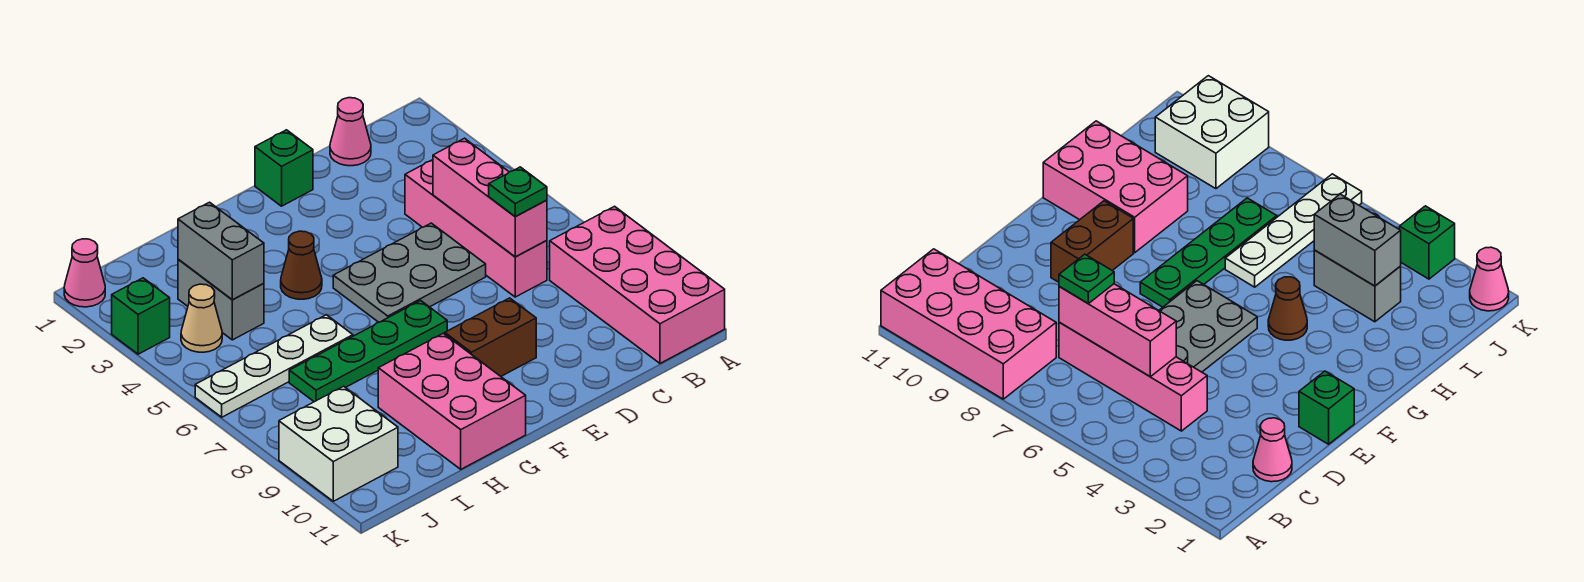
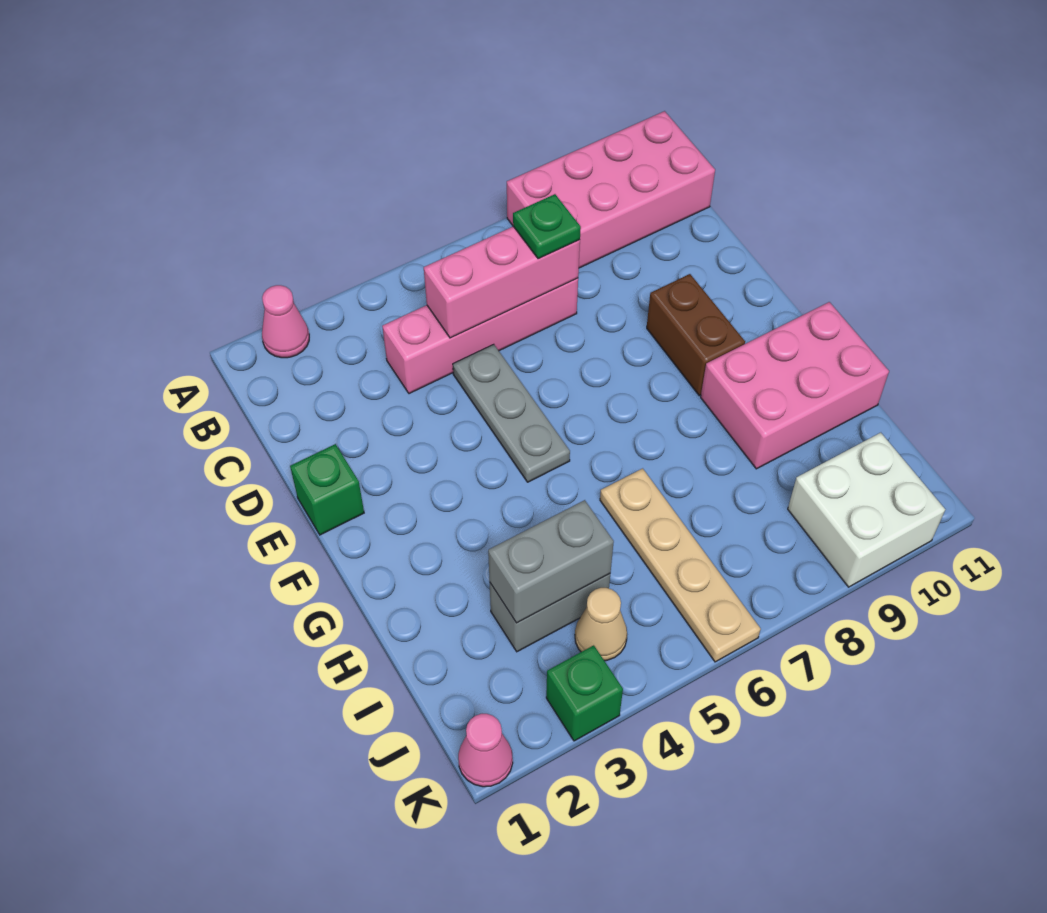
pink cone C1 level 1 -> pink cone A2 level 1
grey plate D5:F6 level 1 -> grey plate D5:F5 level 1
green plate F7:I7 level 1 -> none
brown cone G4 level 1 -> none
white plate H6:K6 level 1 -> tan plate H6:K6 level 1

